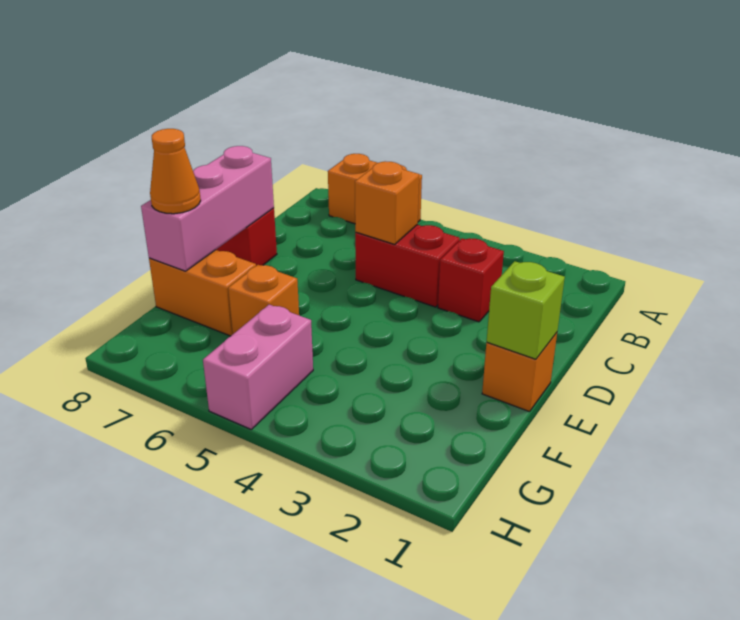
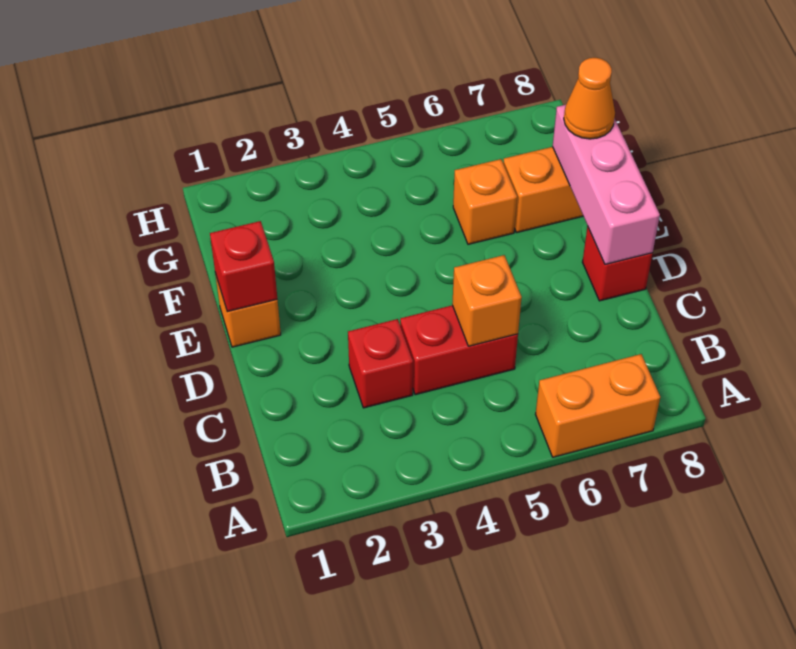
lime brick E1 level 2 -> red brick E1 level 2
pink brick G5:H5 level 1 -> none

